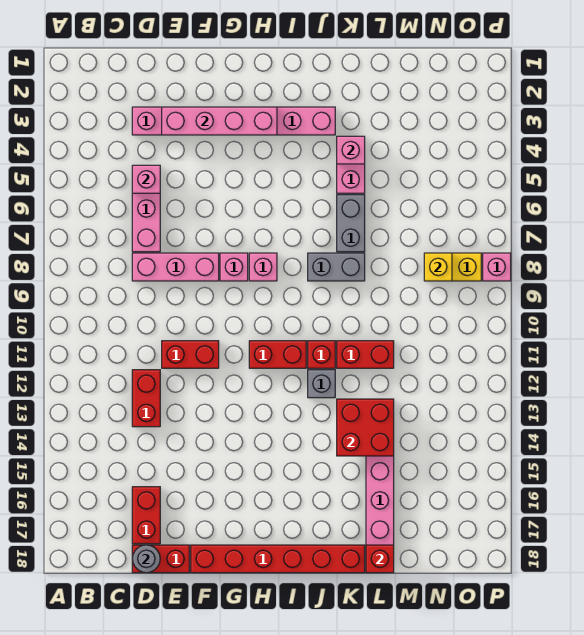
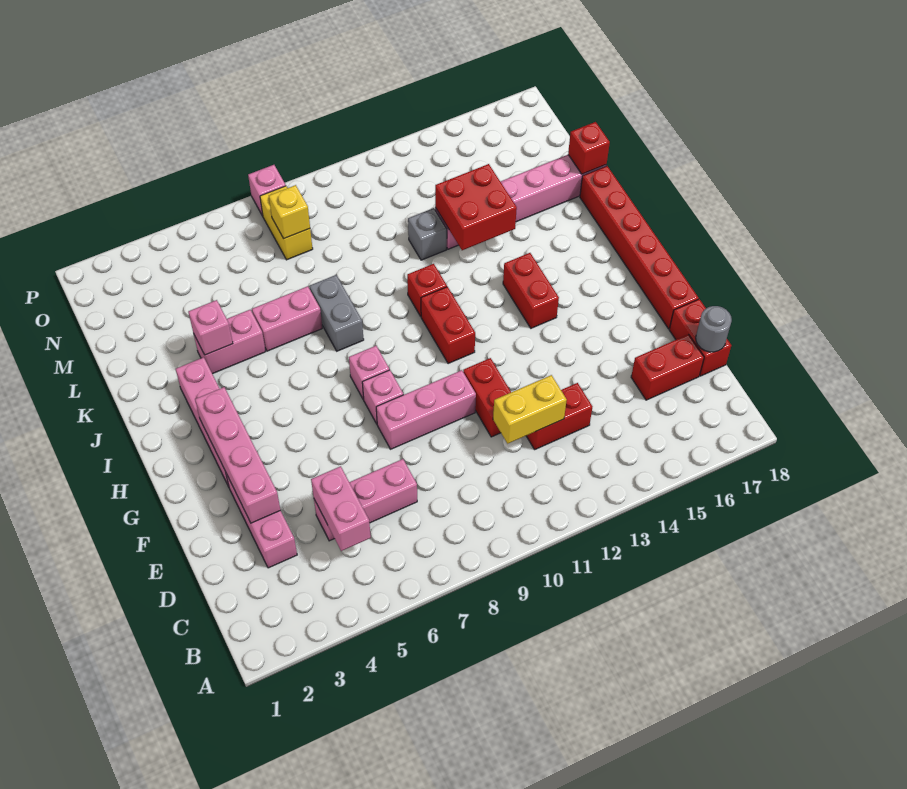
pink brick D5 level 2 -> pink brick C5:D5 level 2
pink brick D8:F8 level 1 -> pink brick F8:F10 level 1
none -> yellow brick D11:D12 level 2
grey brick J12 level 1 -> grey brick L12 level 1
grey brick K6:K7 level 1 -> pink brick K6:K7 level 1
red brick K11:L11 level 1 -> red brick H14:I14 level 1

